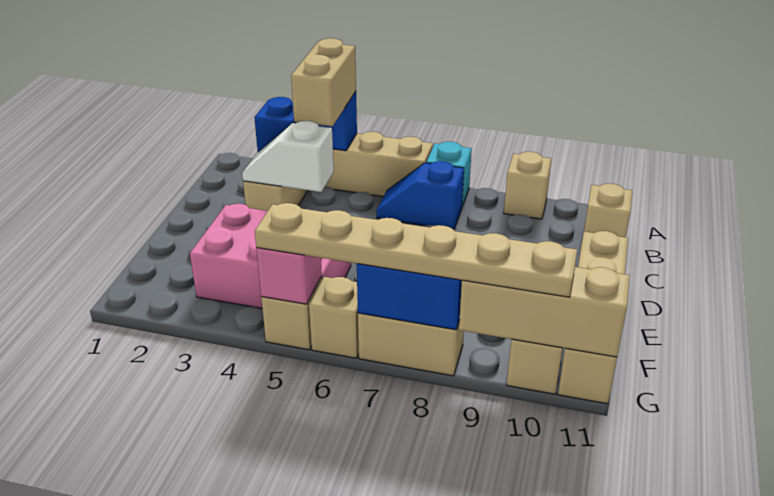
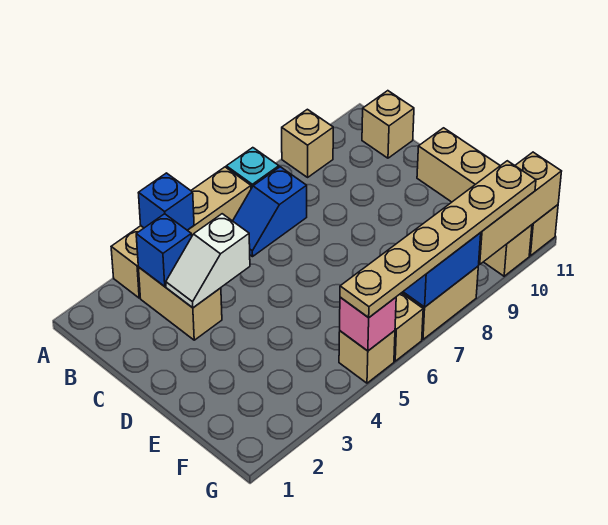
tan brick A4:B4 level 3 -> none
pink brick E3:F5 level 1 -> none

